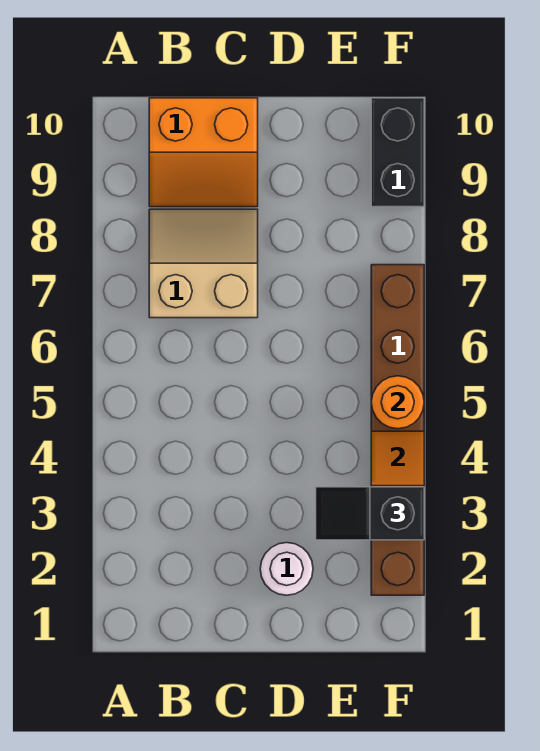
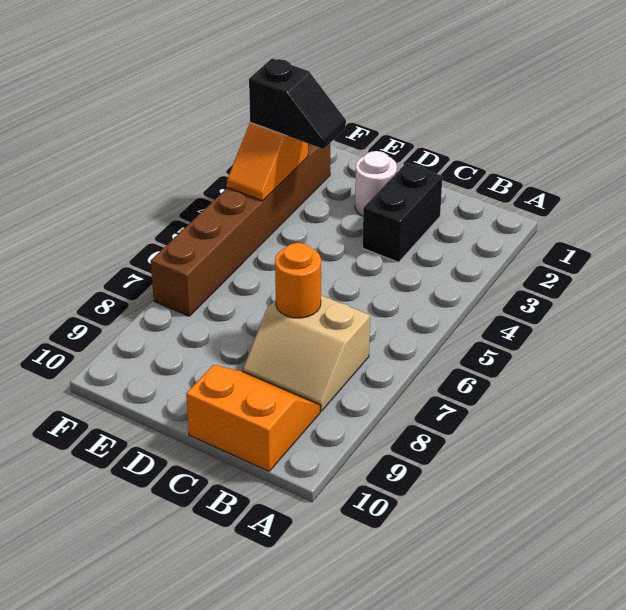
orange round brick F5 level 2 -> orange round brick C7 level 2
black brick F9:F10 level 1 -> black brick C2:C3 level 1

